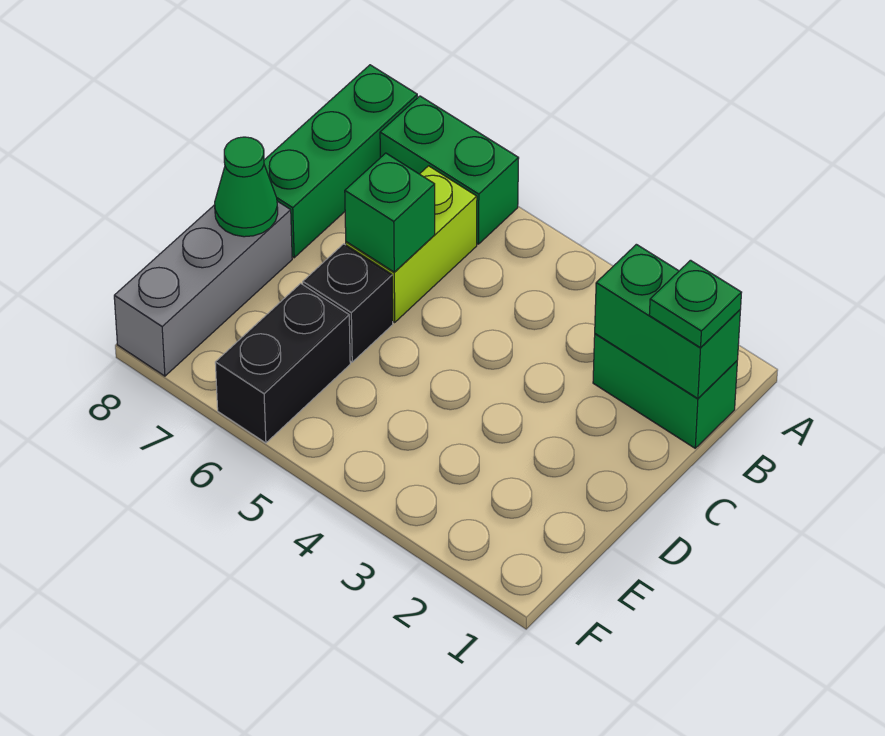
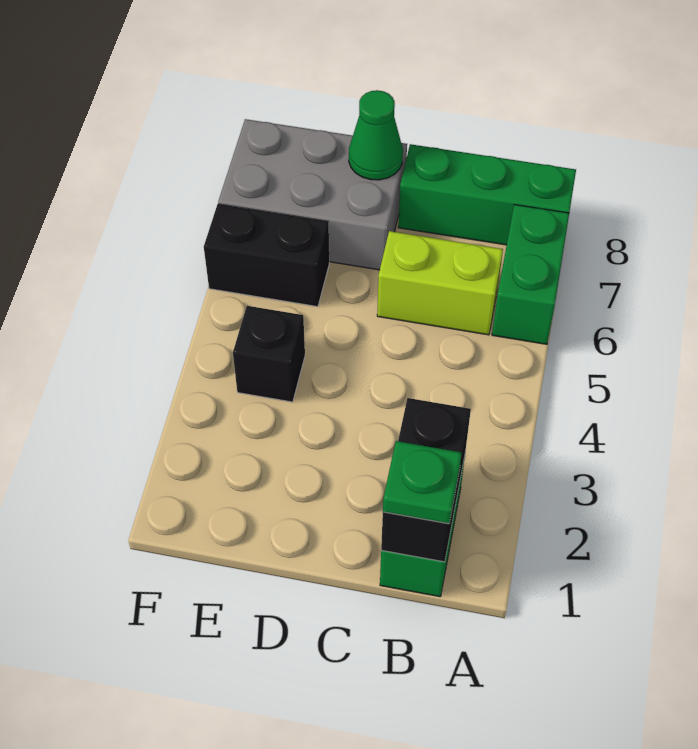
green brick B1:B2 level 2 -> black brick B1:B2 level 2
green brick C6 level 2 -> none
black brick D6 level 1 -> black brick E4 level 1
grey brick D8:F8 level 1 -> grey brick D7:F8 level 1

